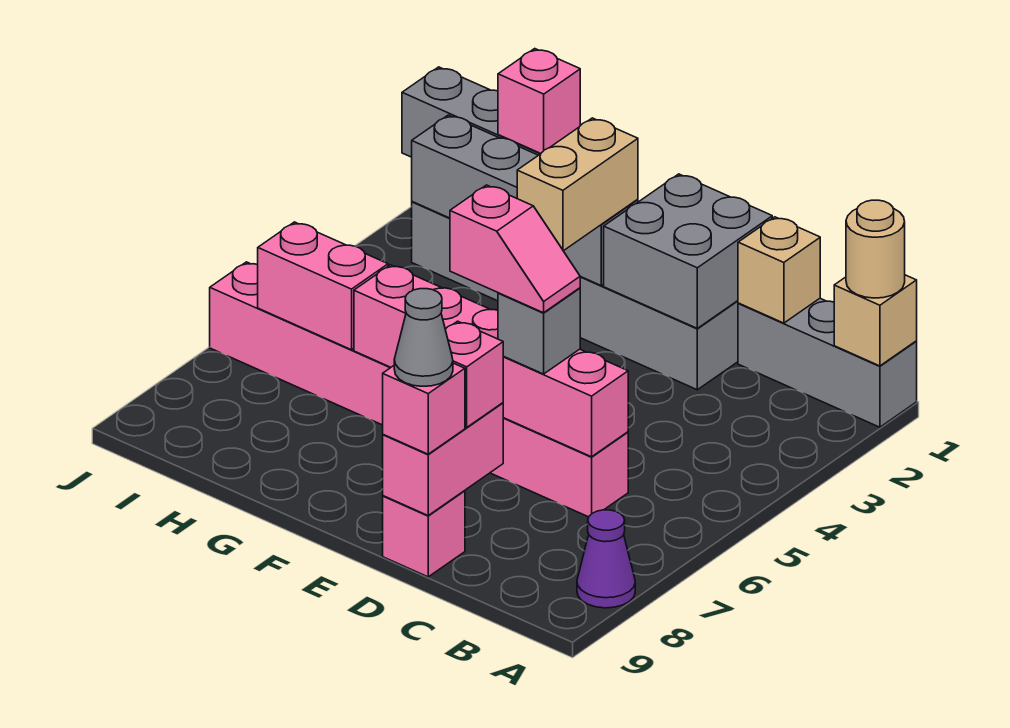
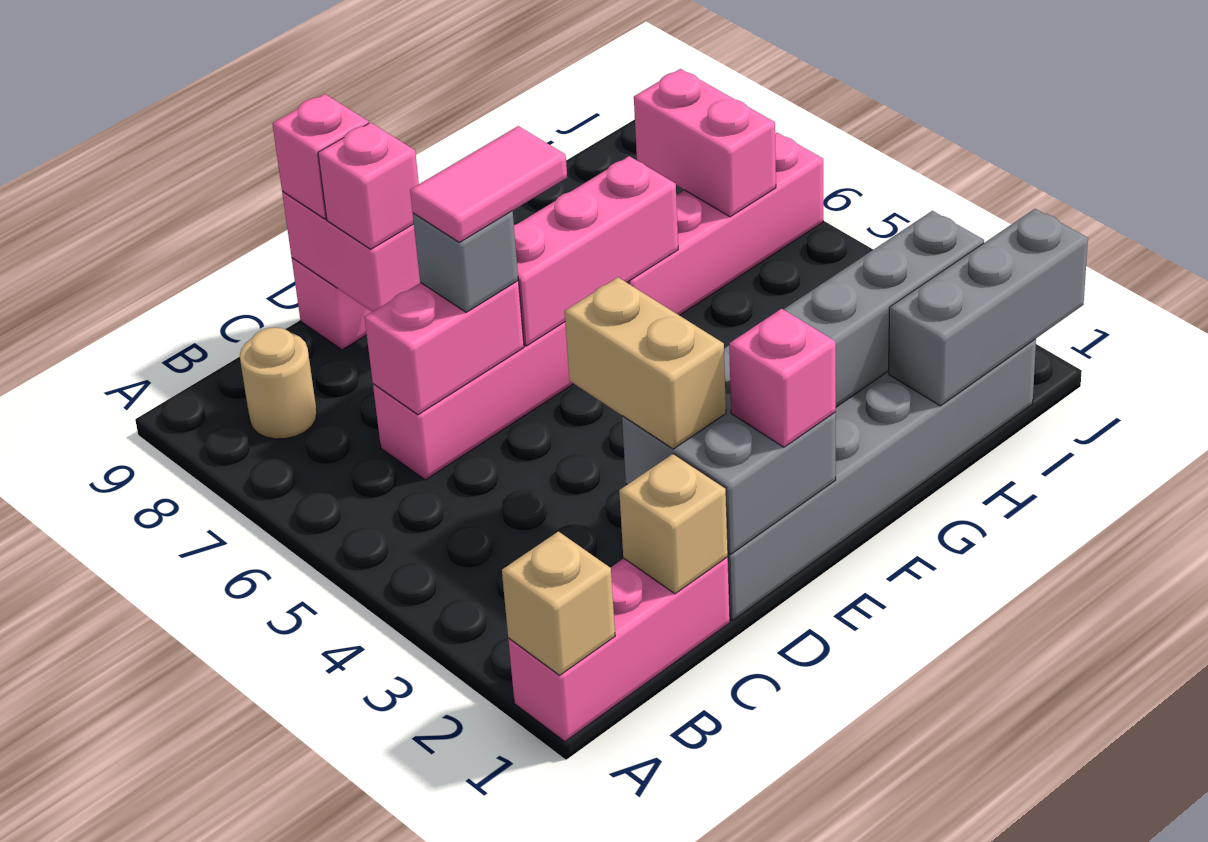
grey brick A1:C1 level 1 -> pink brick A1:C1 level 1
tan round brick A1 level 3 -> tan round brick B8 level 1
purple cone A8 level 1 -> none
pink slope D6:E6 level 4 top E -> pink tile D6:E6 level 4
grey cone D9 level 4 -> none
tan brick F2:F3 level 3 -> tan brick D2:D3 level 3
pink brick H1 level 3 -> pink brick E1 level 3
pink brick H6:I6 level 2 -> pink brick I6:I7 level 2

